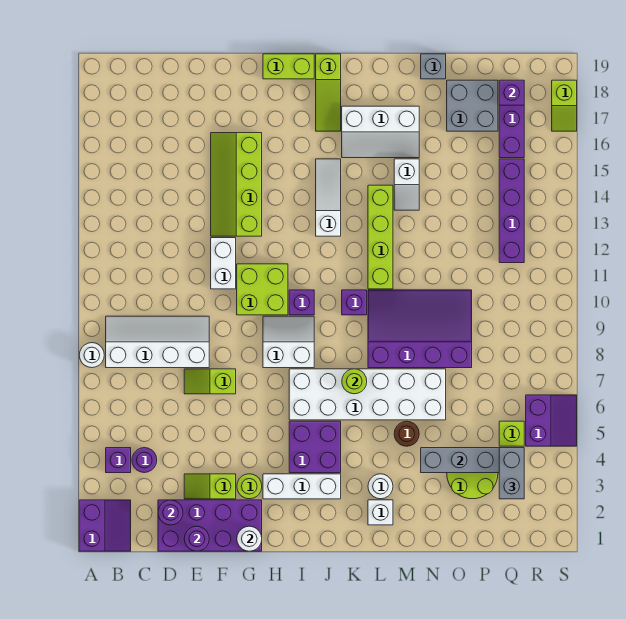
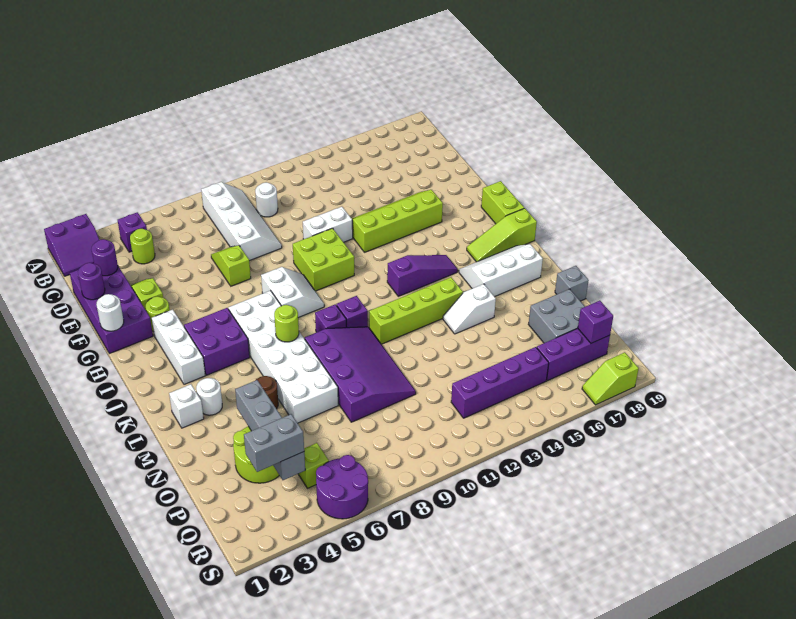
white round brick A8 level 1 -> white round brick C10 level 1
purple round brick C4 level 1 -> lime round brick C4 level 1
purple brick I10 level 1 -> purple brick K9 level 1
white slope J13:J15 level 1 top 13 -> purple slope J13:J15 level 1 top 13
white slope K16:M17 level 1 top 17 -> white slope K16:L18 level 1 top L
purple slope R5:S6 level 1 top R -> purple round brick R5:S6 level 1

